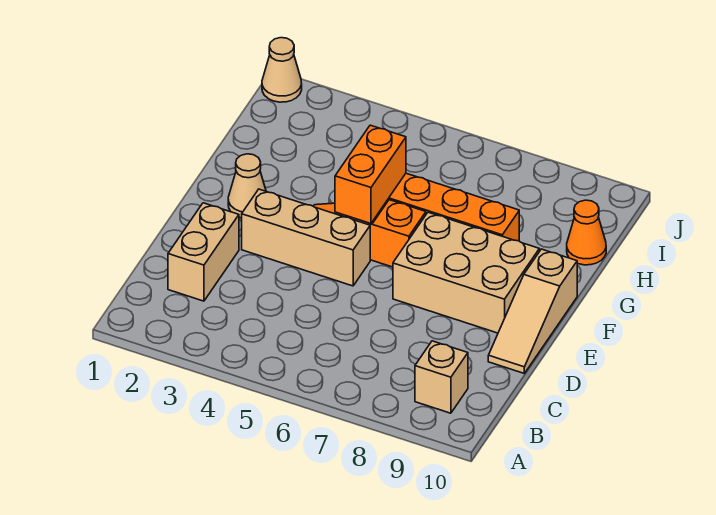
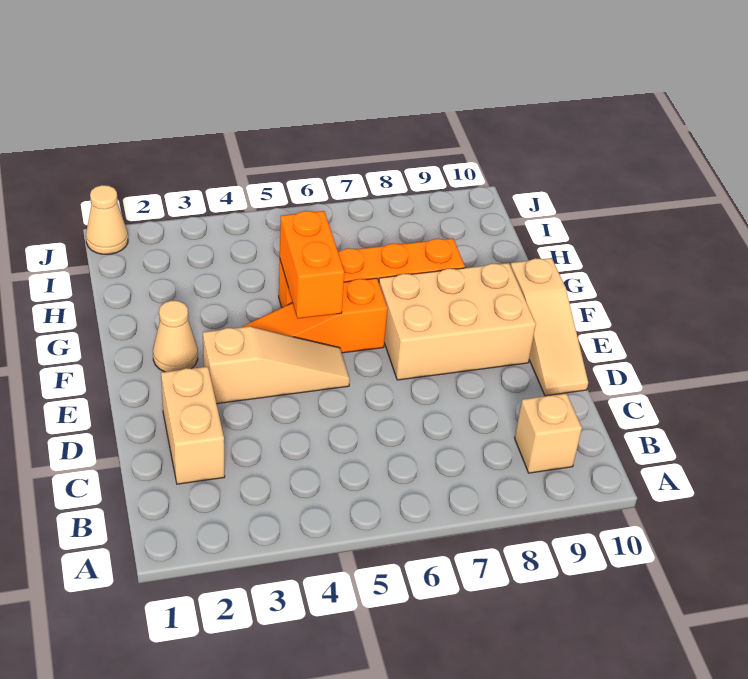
tan brick E3:E5 level 1 -> tan slope E3:E5 level 1 top 3
orange cone H10 level 1 -> none

